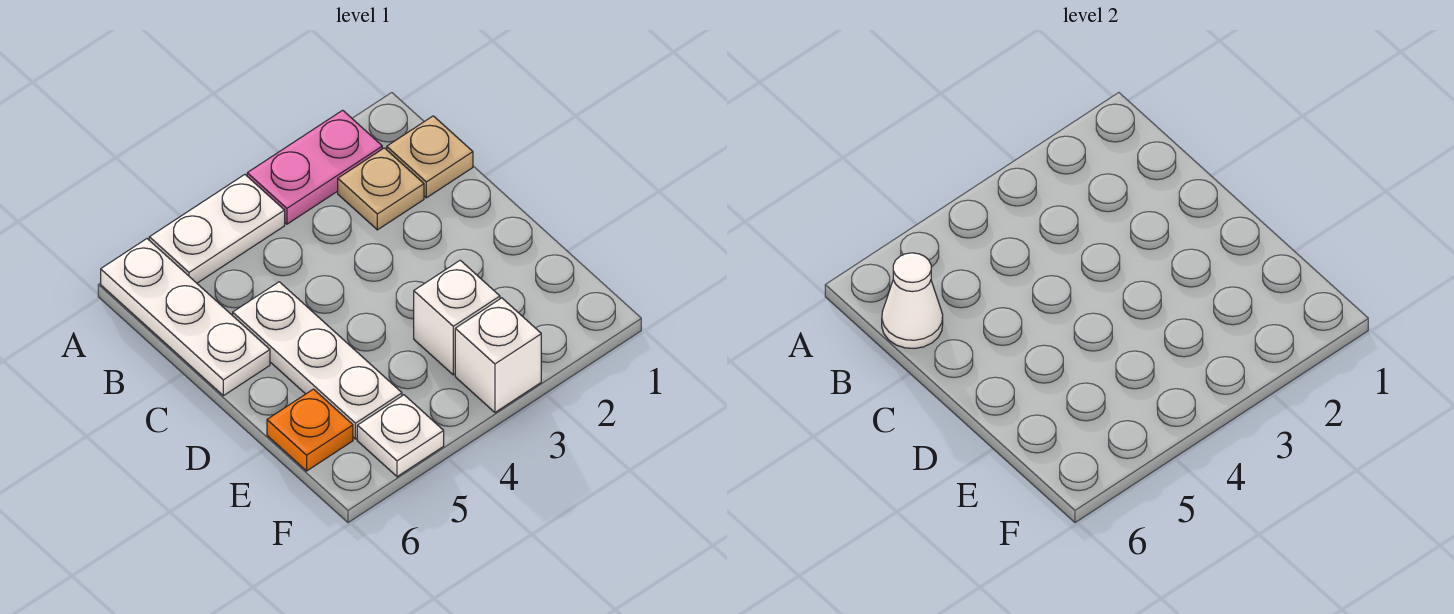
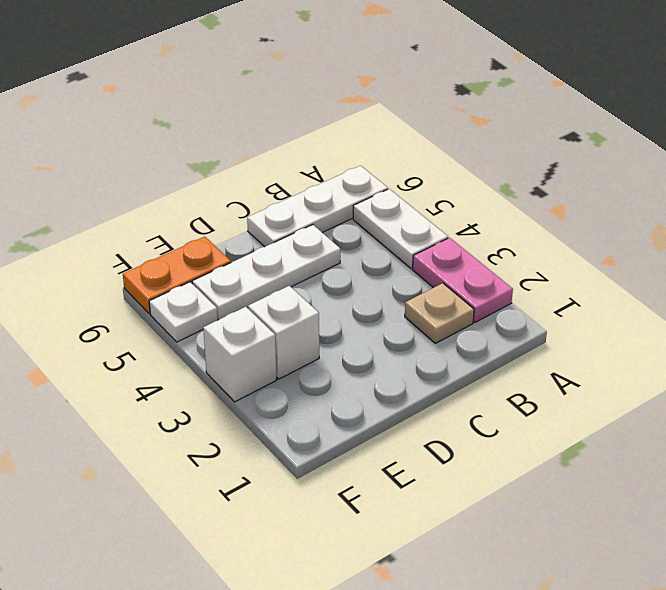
tan plate B1 level 1 -> none
white cone B6 level 2 -> none
orange plate E6 level 1 -> orange plate E6:F6 level 1

